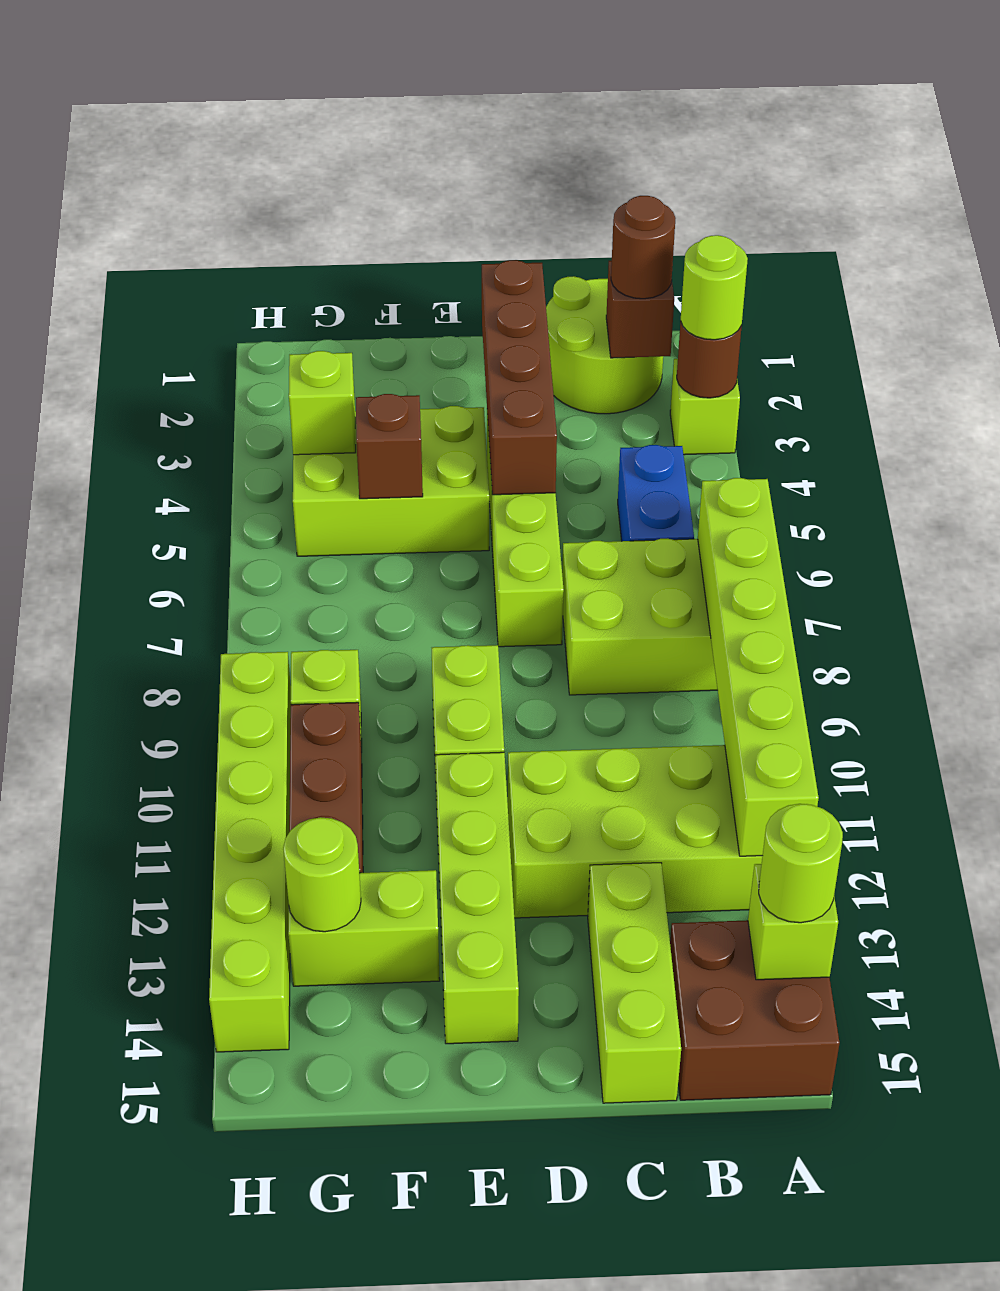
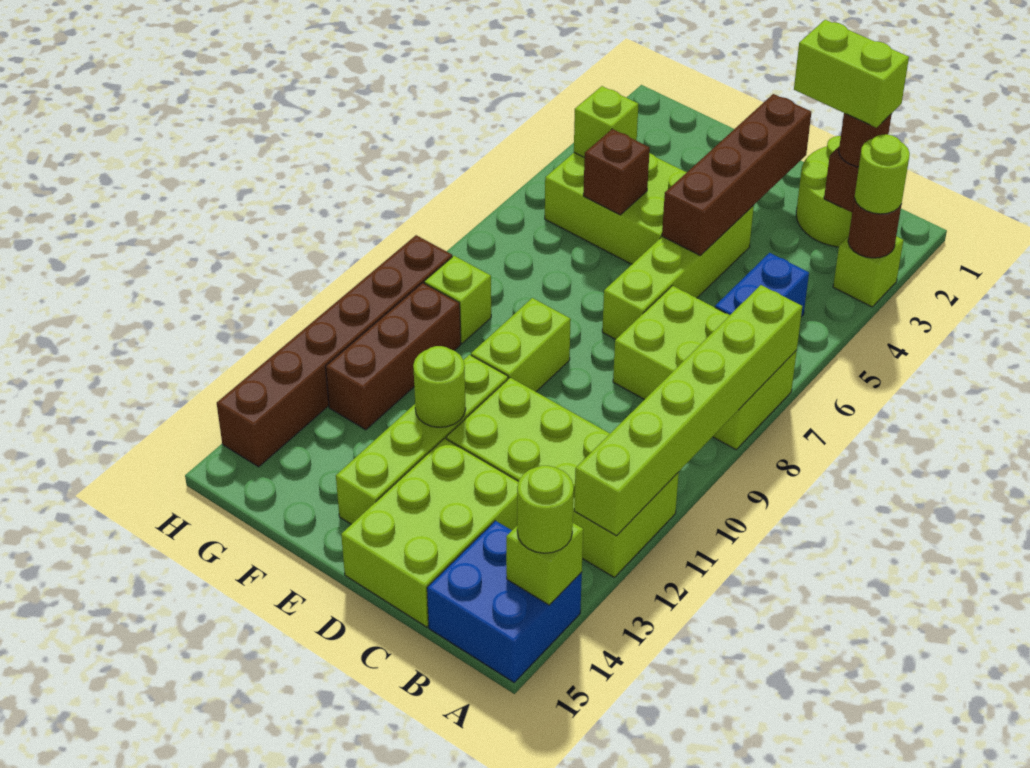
brown brick A14:B15 level 1 -> blue brick A14:B15 level 1
lime brick C13:C15 level 1 -> lime brick C13:D15 level 1
lime brick F13:G13 level 1 -> lime brick B2:C2 level 4
lime round brick G13 level 2 -> lime round brick E12 level 2
lime brick H9:H14 level 1 -> brown brick H9:H14 level 1

